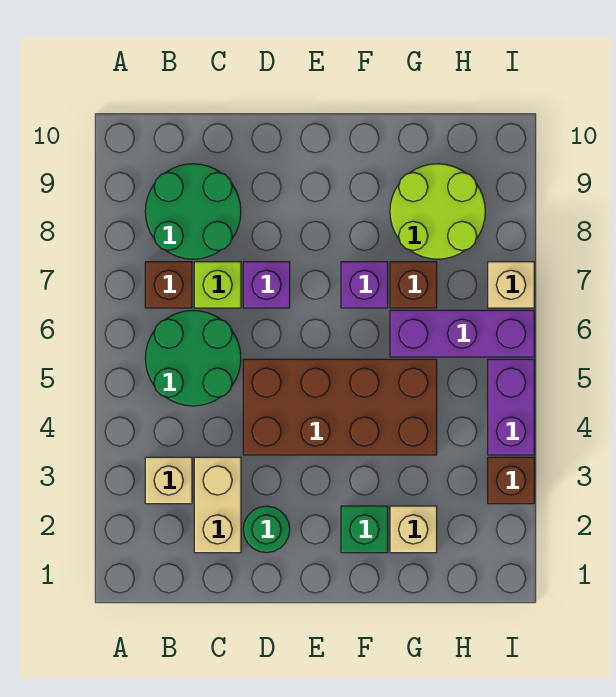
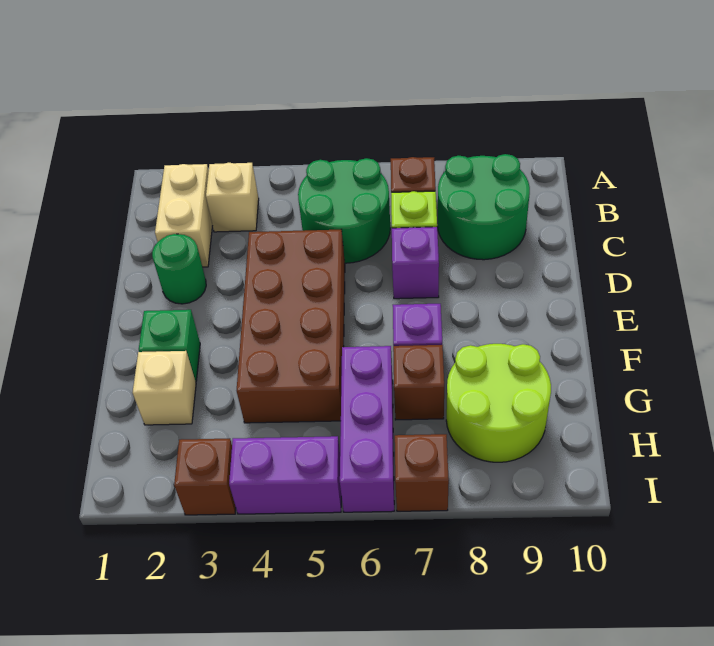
tan brick C2:C3 level 1 -> tan brick B2:C2 level 1
tan brick I7 level 1 -> brown brick I7 level 1

